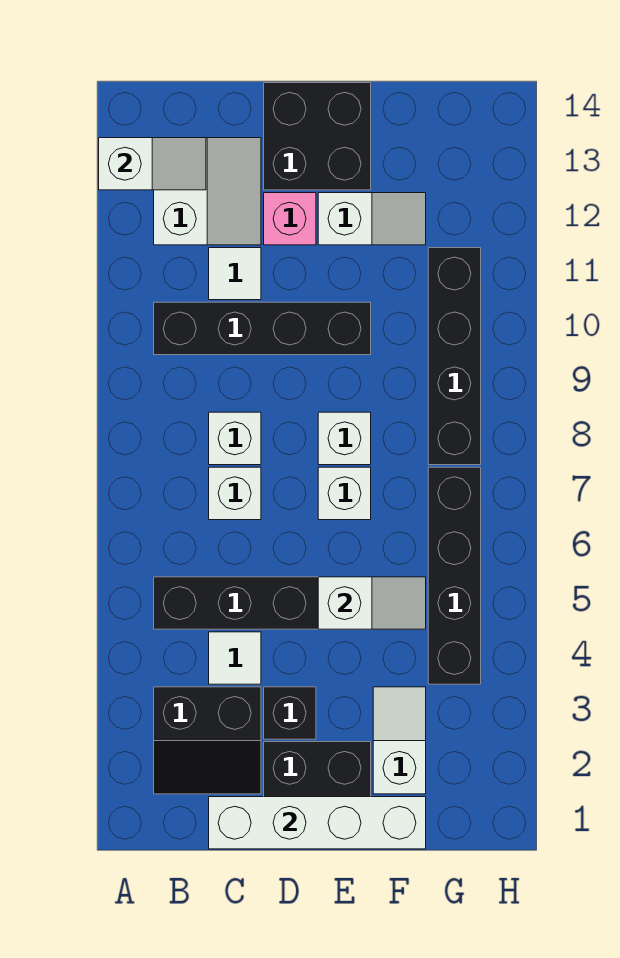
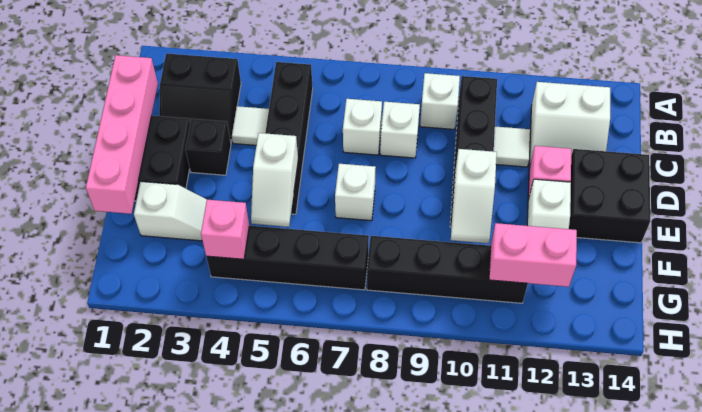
white slope A13:B13 level 2 top A -> white slope E10:F10 level 2 top E
black slope B2:C3 level 1 top 3 -> black slope B2:C3 level 1 top B
white brick C1:F1 level 2 -> pink brick C1:F1 level 2
white brick E8 level 1 -> white brick B9 level 1
none -> pink brick G4 level 2
none -> pink brick G11:G12 level 2

